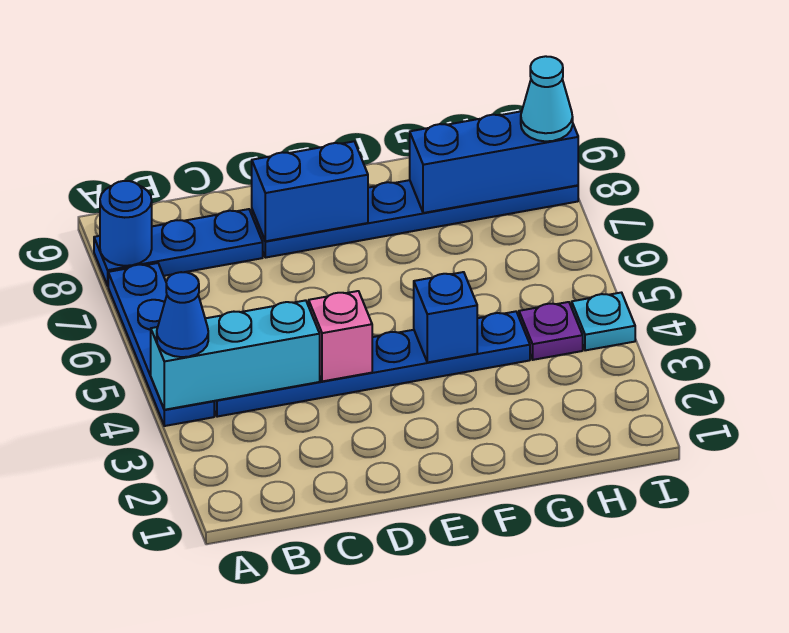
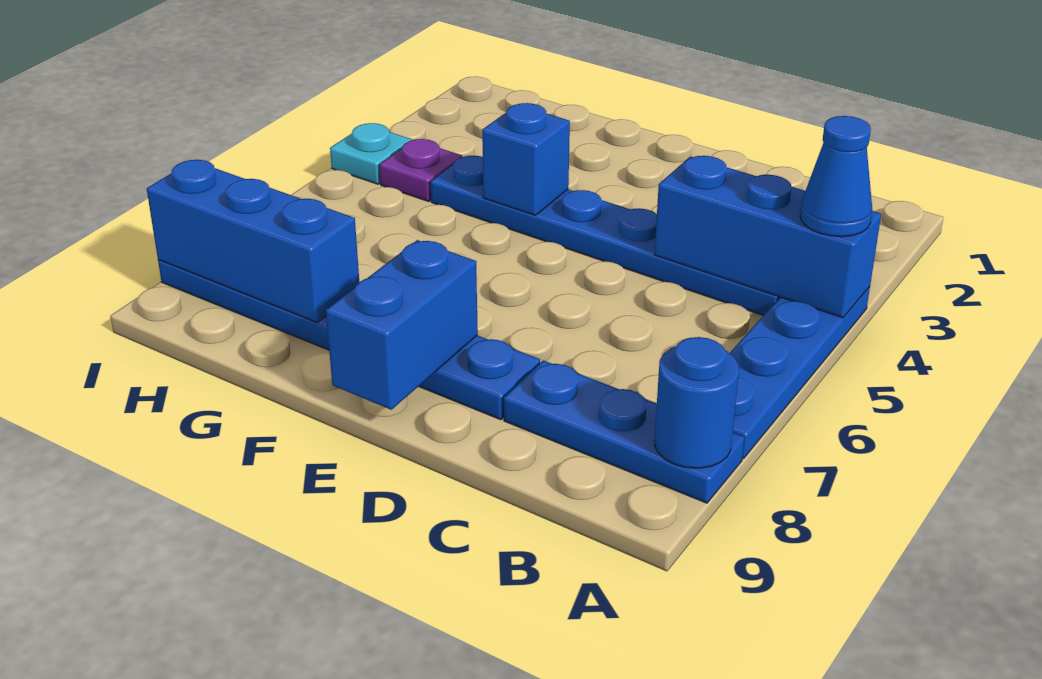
cyan brick A4:C4 level 2 -> blue brick A4:C4 level 2
pink brick D4 level 2 -> none
blue brick D8:E8 level 2 -> blue brick E8:E9 level 2
cyan cone I8 level 3 -> none

